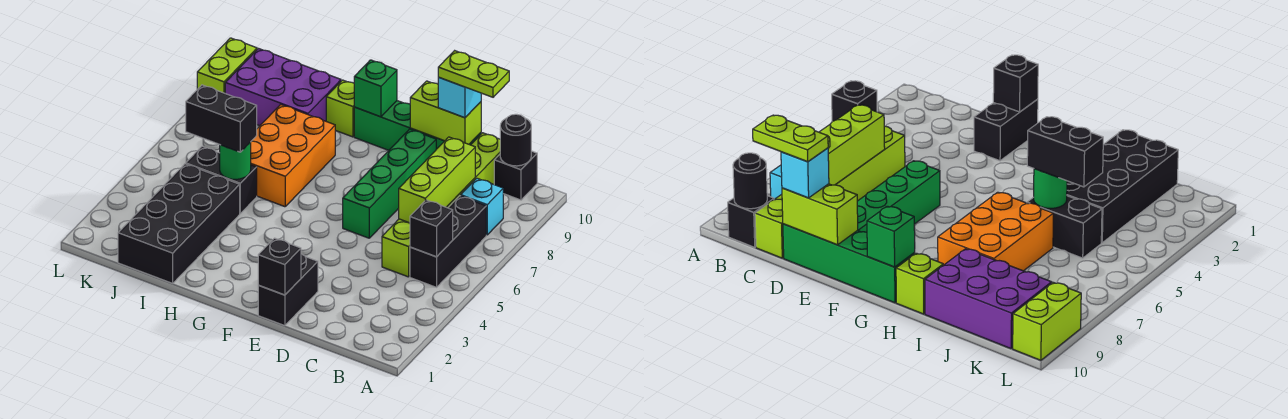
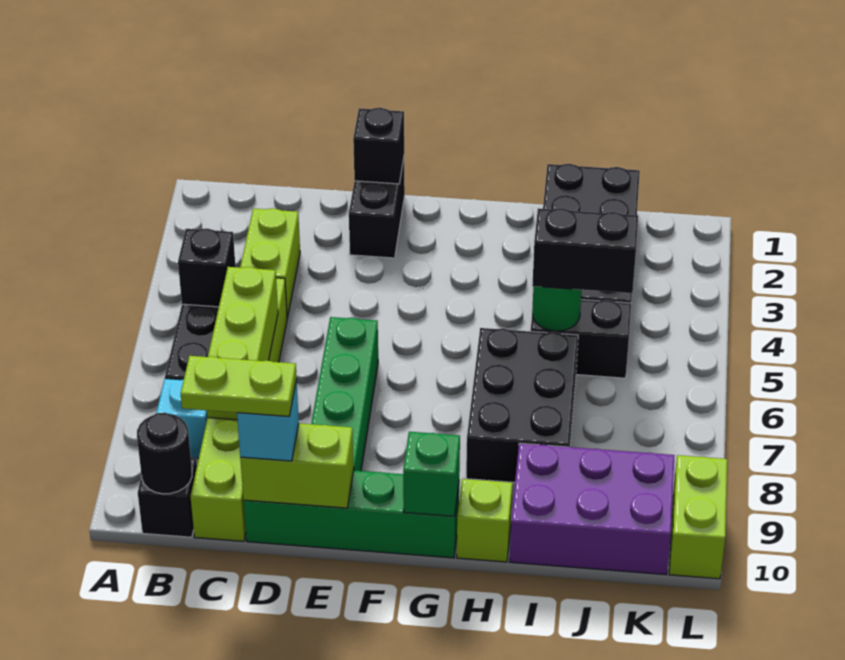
none -> lime brick C3:C4 level 1
orange brick H6:I8 level 1 -> black brick H6:I8 level 1

